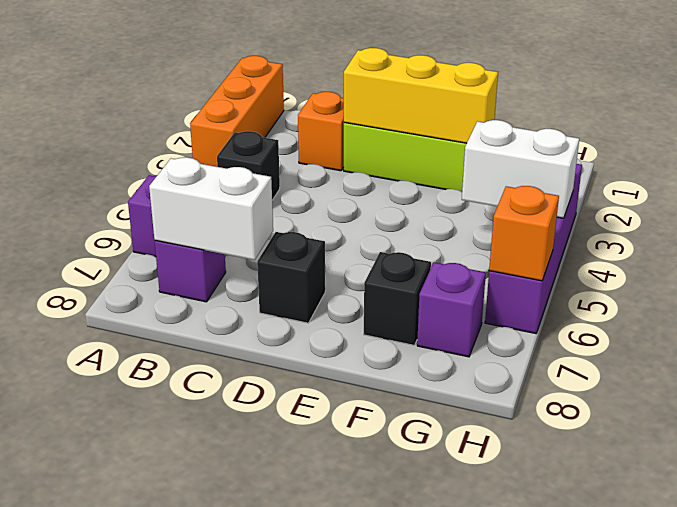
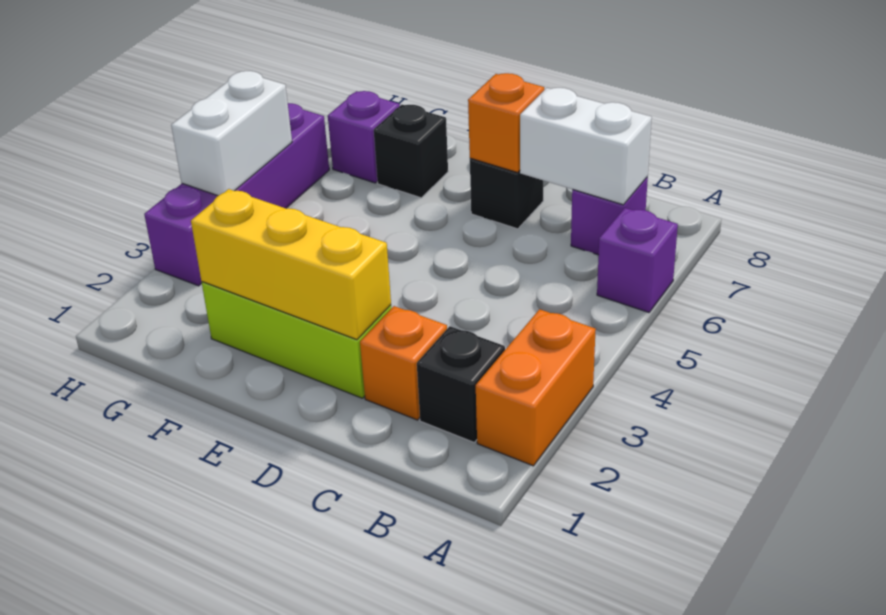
orange brick A1:A3 level 1 -> orange brick A2:A3 level 1
black brick B4 level 1 -> black brick B2 level 1
white brick G4:H4 level 2 -> white brick H4:H5 level 2
orange brick H6 level 2 -> orange brick D7 level 2

